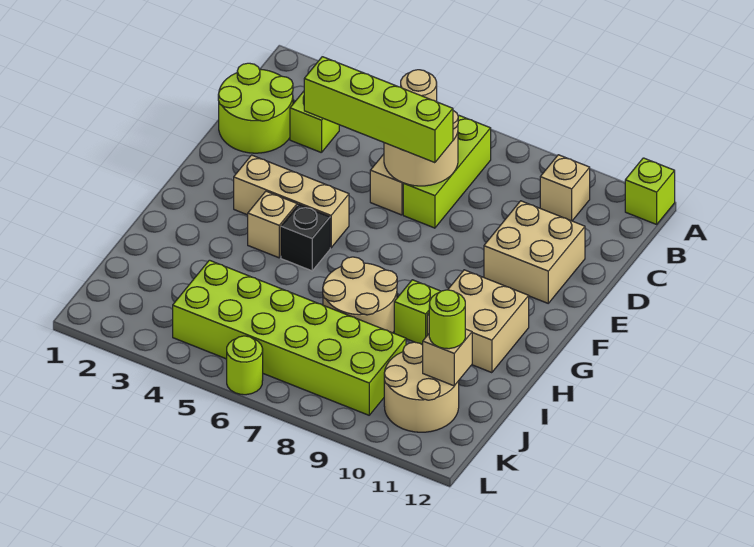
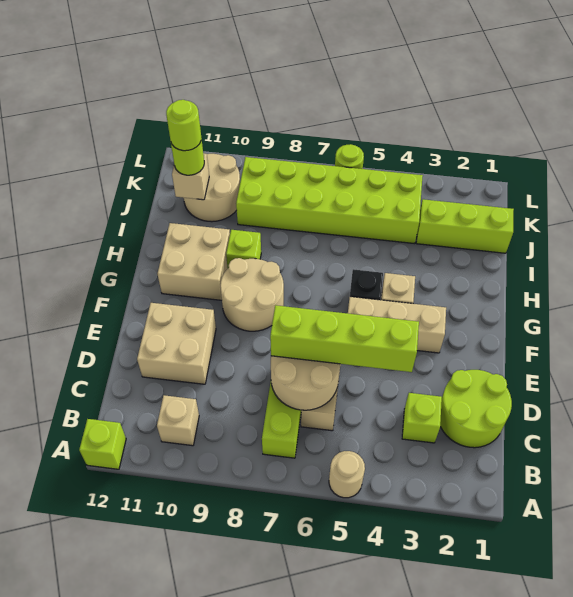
tan round brick H7:I8 level 1 -> tan round brick F8:G9 level 1
none -> lime brick J1:J3 level 1
none -> lime round brick J11 level 4

